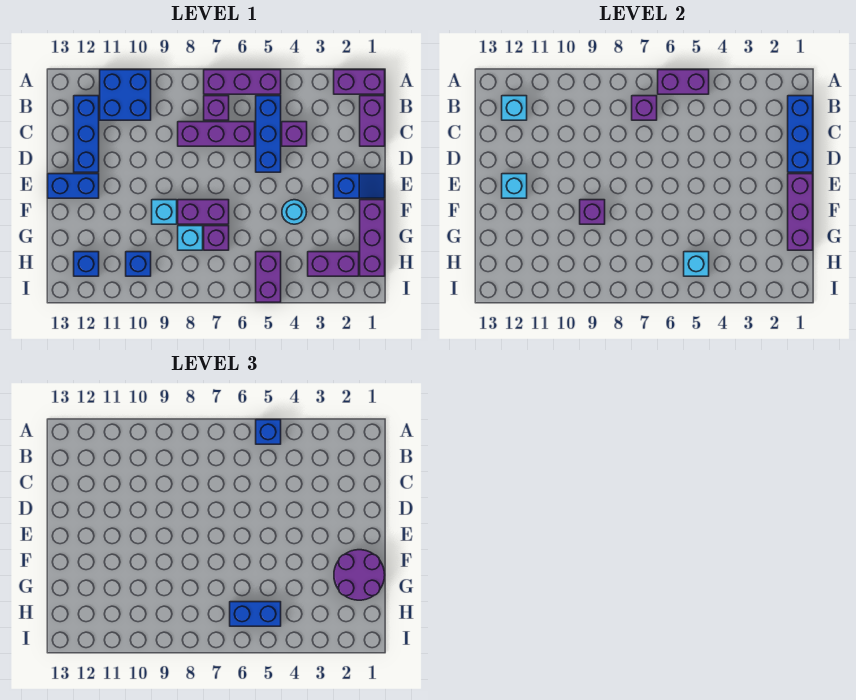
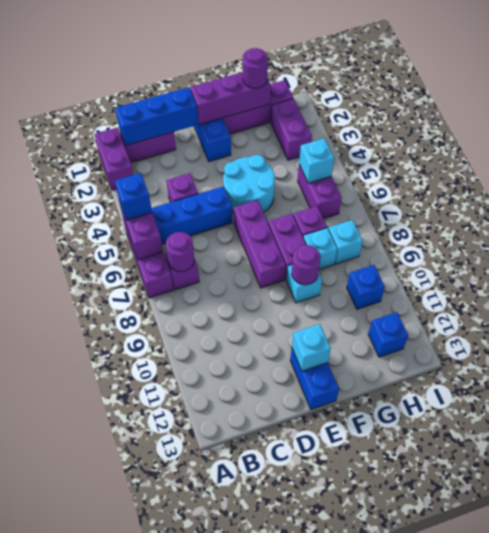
blue brick A10:B11 level 1 -> none
purple brick B7 level 2 -> purple round brick B7 level 2
blue brick B12:D12 level 1 -> none
cyan brick B12 level 2 -> cyan brick H8 level 1
purple brick C6:C8 level 1 -> purple brick E6:E8 level 1
purple round brick F1:G2 level 3 -> purple round brick G1 level 3
cyan round brick F4 level 1 -> cyan round brick E4:F5 level 1
purple brick F9 level 2 -> purple round brick F9 level 2
purple brick H5:I5 level 1 -> purple brick H5:H6 level 1
blue brick H5:H6 level 3 -> none

